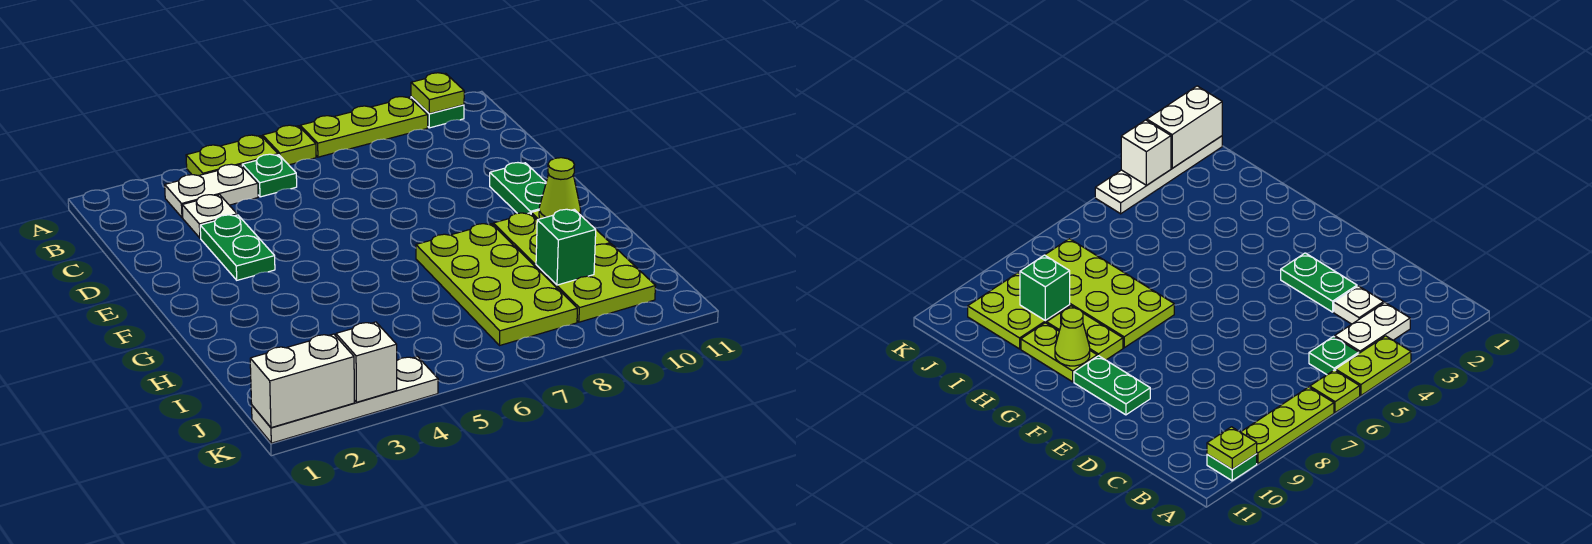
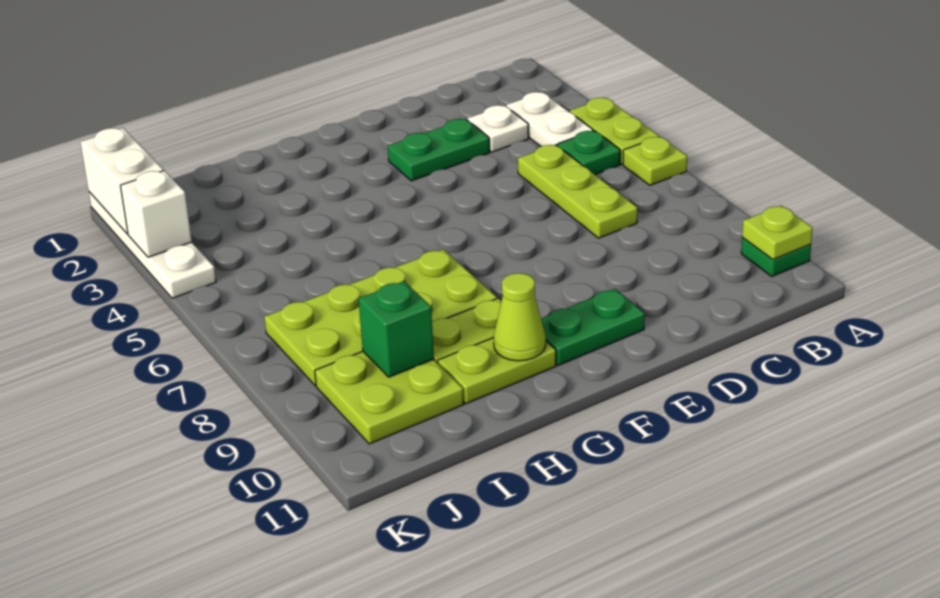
lime plate A7:A9 level 1 -> lime plate C5:C7 level 1

